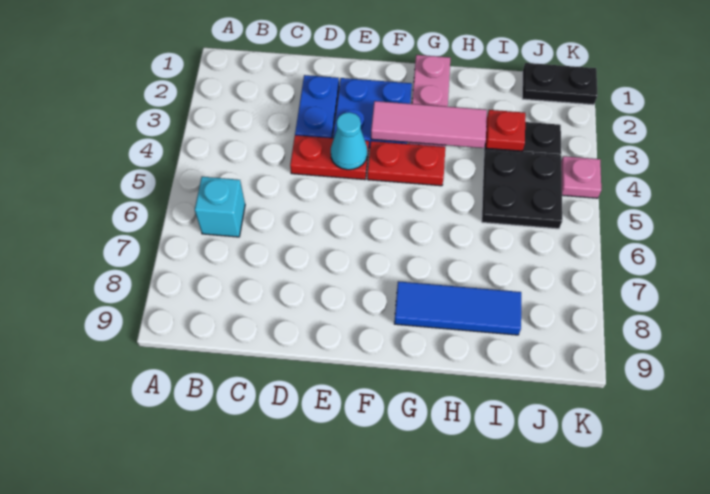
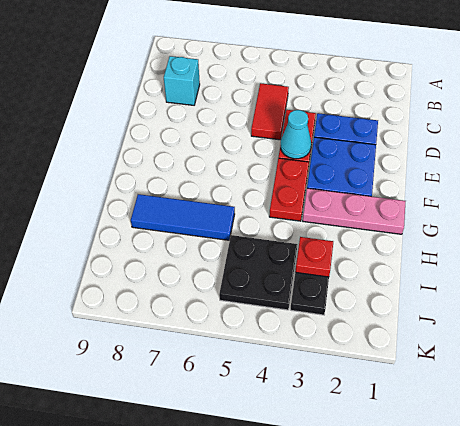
cyan brick B6 level 1 -> cyan brick C8 level 1
none -> red tile C5:D5 level 1
pink tile F3:H3 level 2 -> none
blue tile G8:I8 level 1 -> blue tile H6:H8 level 1
black plate J1:K1 level 1 -> none
pink plate K4 level 1 -> none

